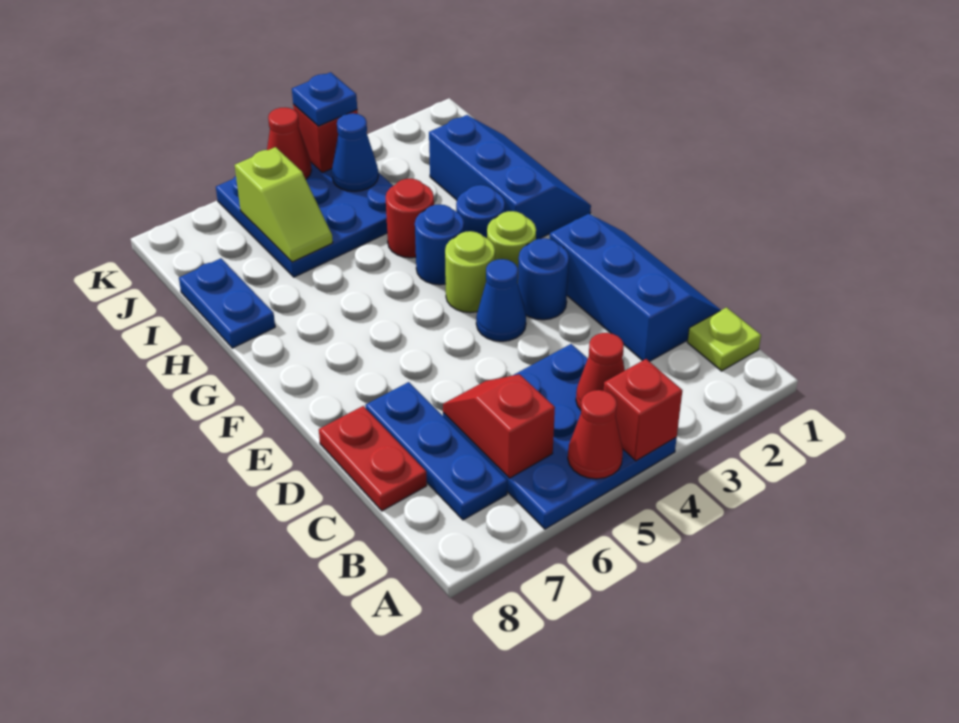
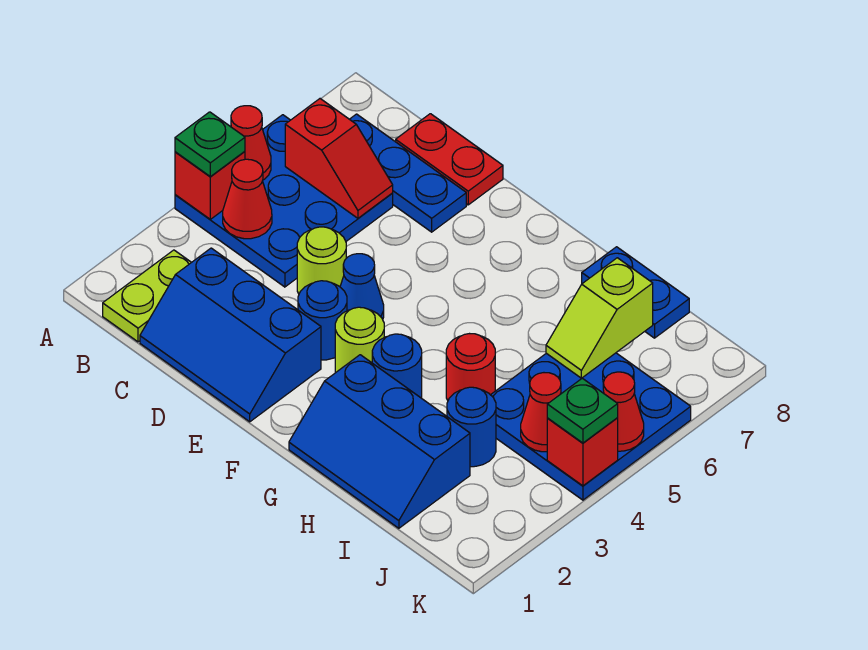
none -> green plate A4 level 3
lime plate B1 level 1 -> lime plate B1:B2 level 1
lime round brick F4 level 1 -> lime round brick D4 level 1
blue round brick G4 level 1 -> blue round brick I3 level 1
lime slope I6:J6 level 2 top J -> lime slope I6:I7 level 2 top 7
blue cone J4 level 2 -> red cone J4 level 2
blue plate K4 level 3 -> green plate K4 level 3

